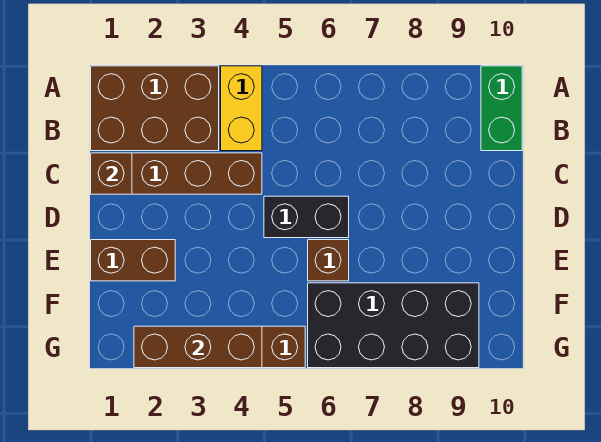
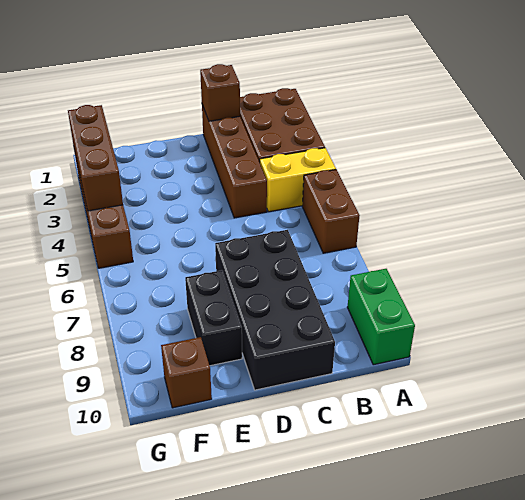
green brick A10:B10 level 1 -> green brick A9:A10 level 1
black brick D5:D6 level 1 -> black brick E8:E9 level 1
brown brick E1:E2 level 1 -> brown brick A5:A6 level 1
brown brick E6 level 1 -> brown brick F10 level 1
black brick F6:G9 level 1 -> black brick C7:D10 level 1

